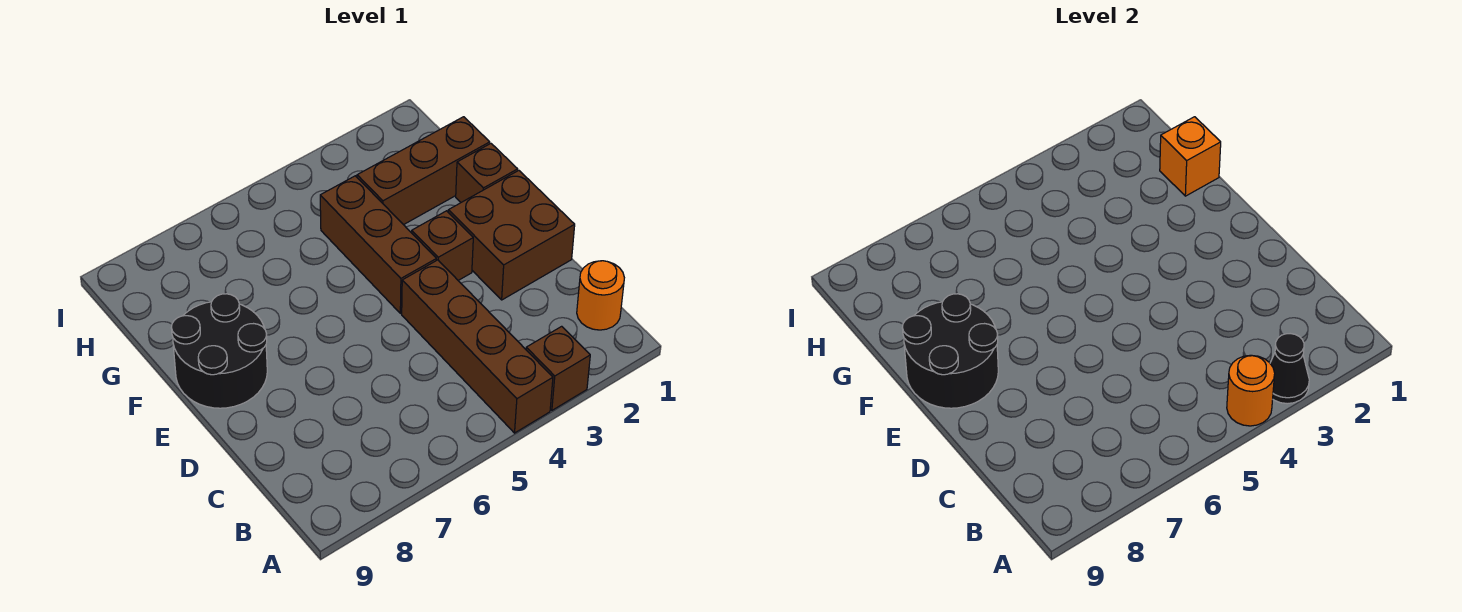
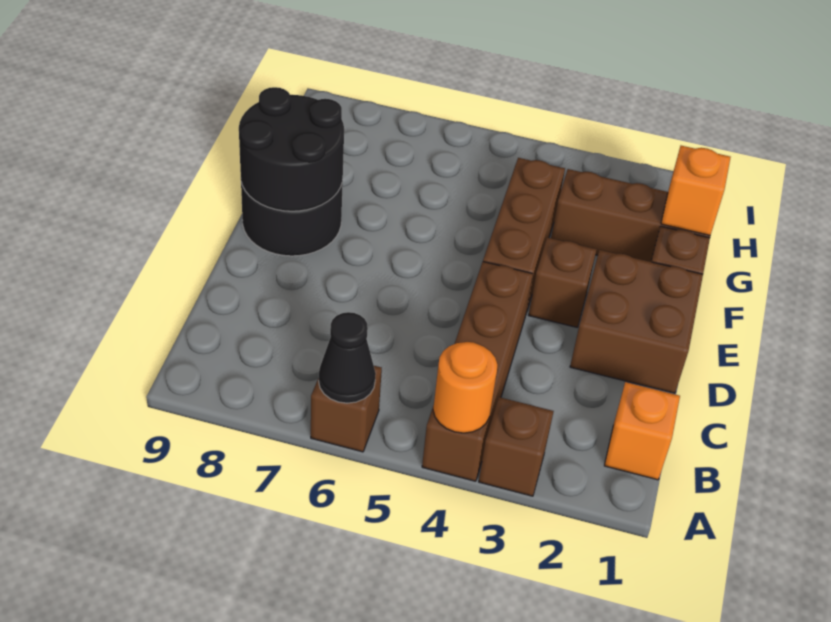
black cone A3 level 2 -> black cone A6 level 2
none -> brown brick A6 level 1
orange round brick B1 level 1 -> orange brick B1 level 1

